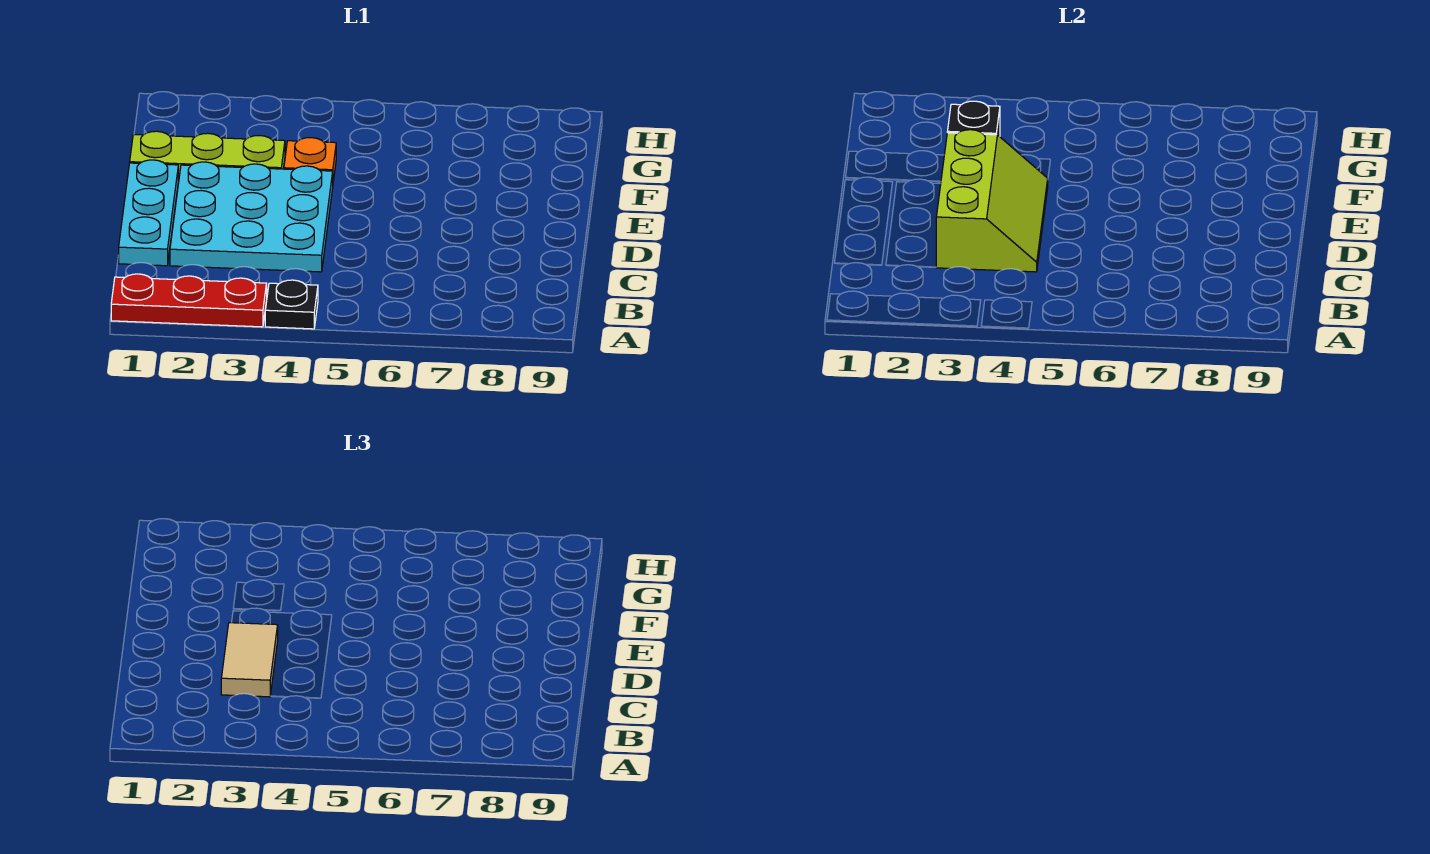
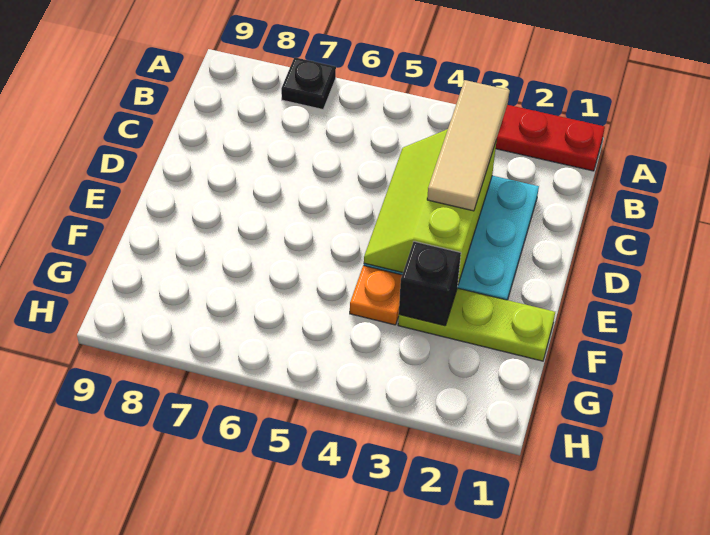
black plate A4 level 1 -> black plate A7 level 1
cyan plate C1:E1 level 1 -> none
tan tile C3:D3 level 3 -> tan tile B3:D3 level 3

